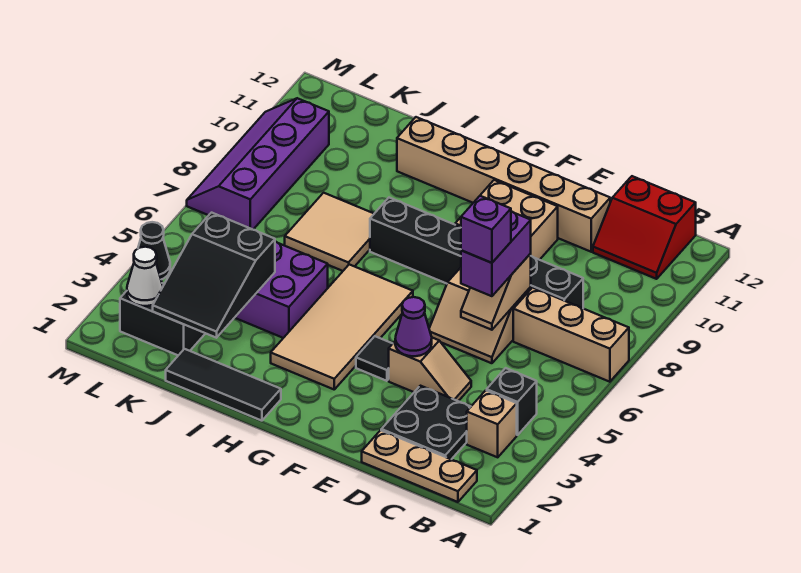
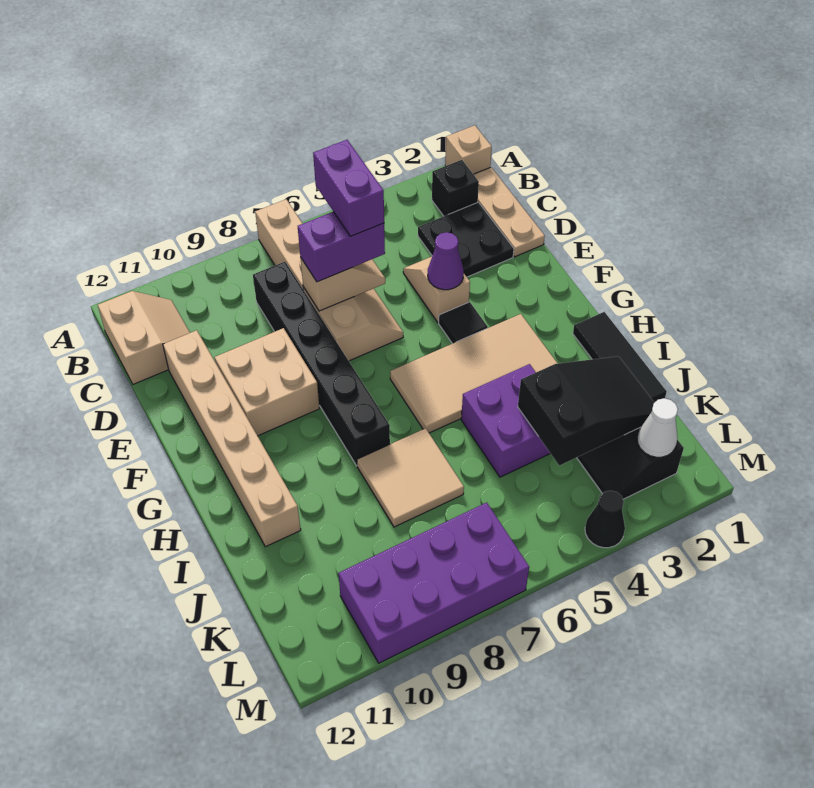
tan brick B3 level 1 -> tan brick A1 level 1
black brick B4 level 1 -> black brick B2 level 1
red slope B11:C12 level 1 top 12 -> tan slope B11:C12 level 1 top 12
purple brick D6 level 4 -> purple brick C6:D6 level 4
purple slope L7:M10 level 1 top L -> purple brick L7:M10 level 1

